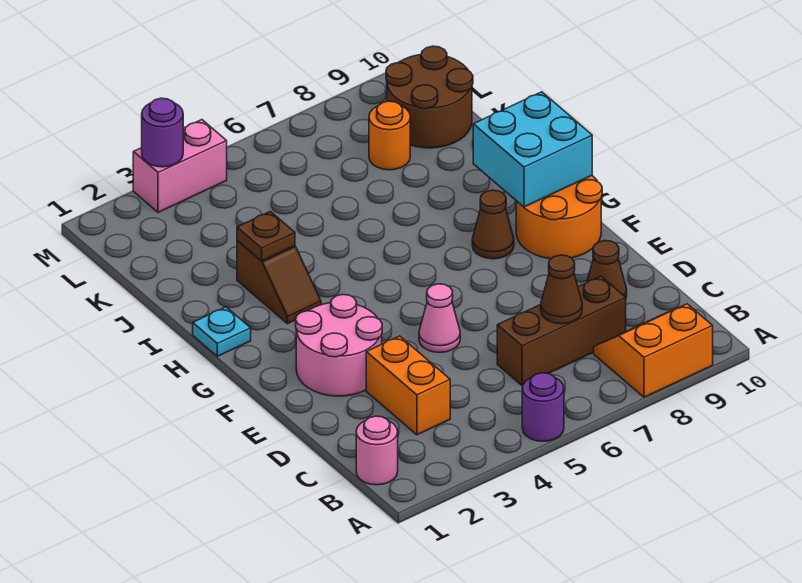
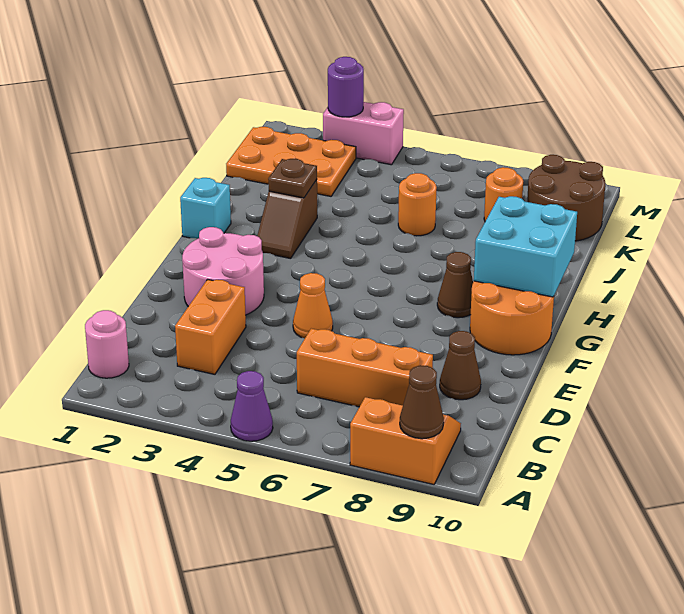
purple round brick A5 level 1 -> purple cone A5 level 1
brown brick C6:C8 level 1 -> orange brick C6:C8 level 1
brown cone C7 level 2 -> brown cone A9 level 2
pink cone E5 level 1 -> orange cone E5 level 1
cyan plate H1 level 1 -> cyan brick H1 level 1
none -> orange round brick J6 level 1
none -> orange plate K1:L3 level 1

